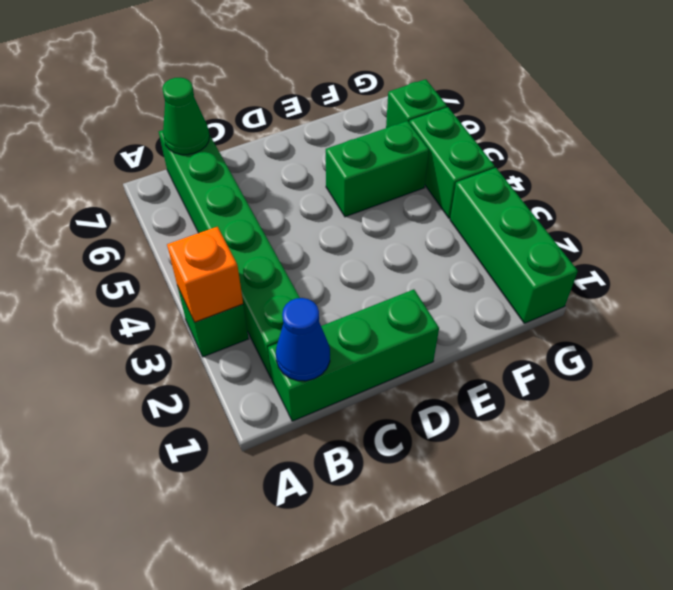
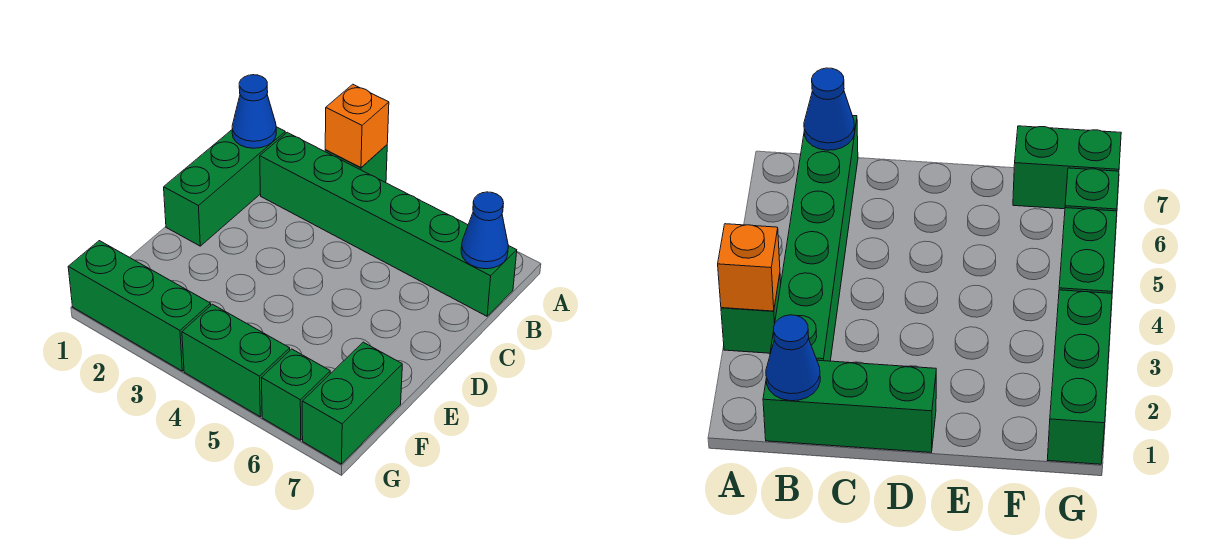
green cone B7 level 2 -> blue cone B7 level 2
green brick E5:F5 level 1 -> green brick F7:G7 level 1

